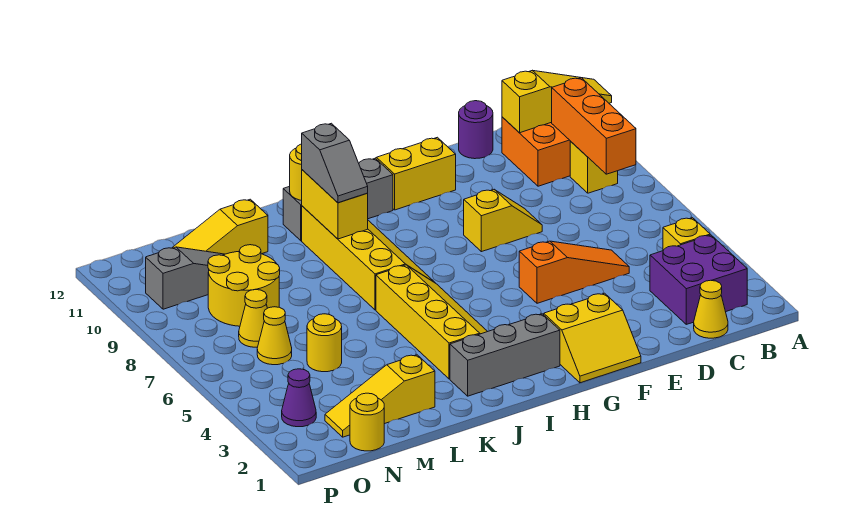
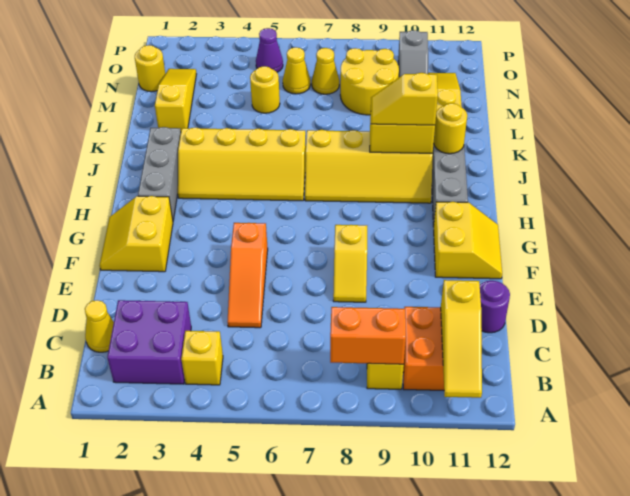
orange brick B8:B10 level 2 -> orange brick B8:B9 level 2
grey slope J9:J10 level 3 top 10 -> yellow slope J9:J10 level 3 top 10
purple cone O3 level 1 -> purple cone O5 level 1

